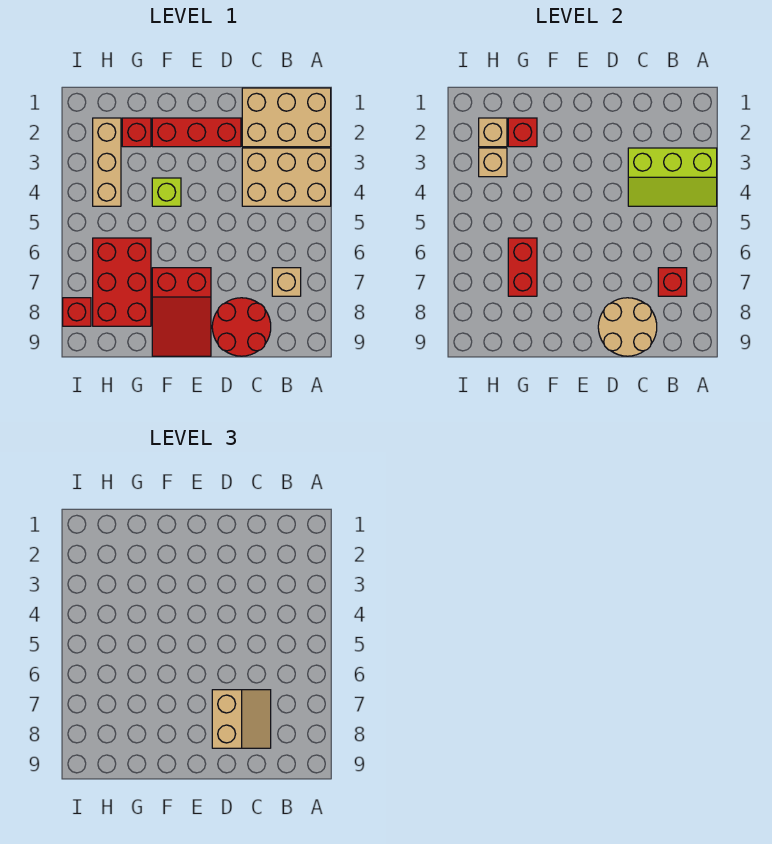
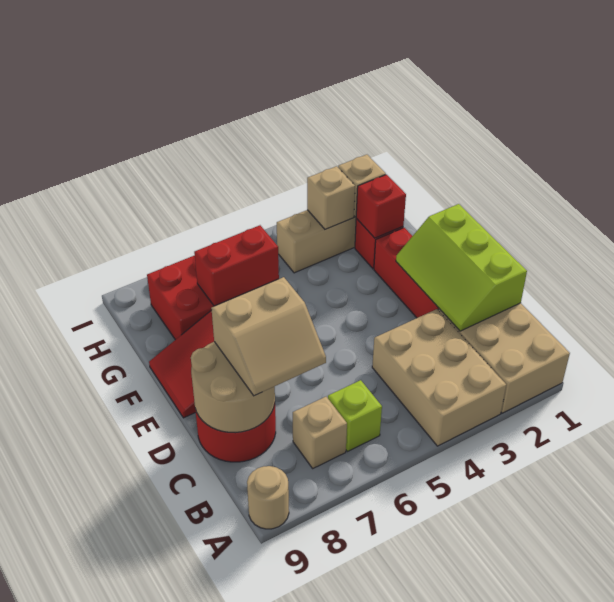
lime slope A3:C4 level 2 top 3 -> lime slope C1:E2 level 2 top 1
none -> tan round brick A9 level 1
red brick B7 level 2 -> none
lime brick F4 level 1 -> lime brick B6 level 1
red brick I8 level 1 -> none

